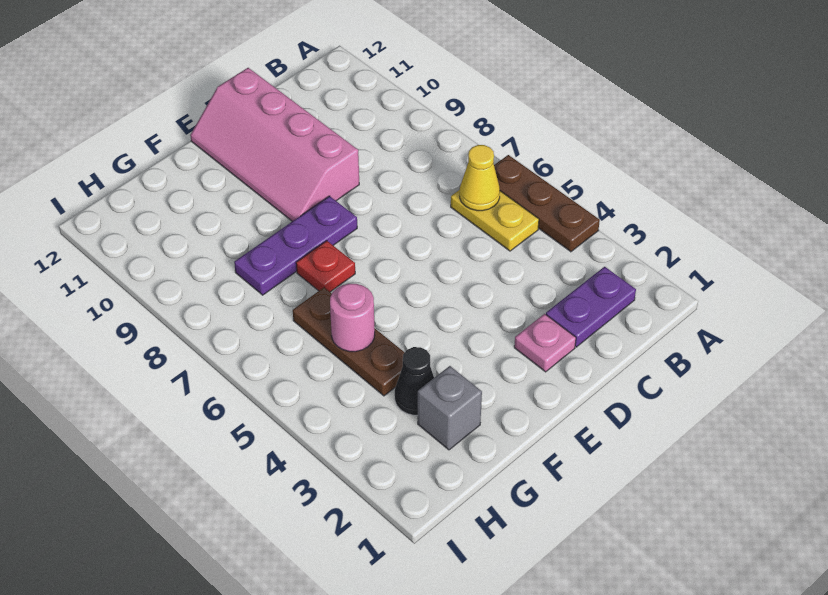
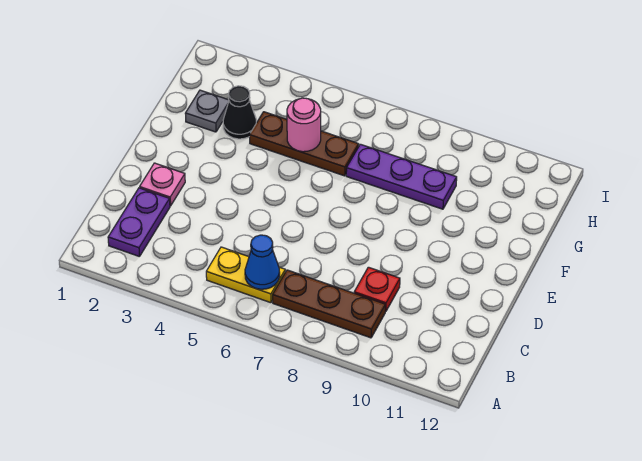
brown plate A4:A6 level 1 -> brown plate B7:B9 level 1
yellow cone B6 level 2 -> blue cone B6 level 2
pink slope D9:E12 level 1 top D -> none
purple plate E8:G8 level 1 -> purple plate G7:G9 level 1
red plate F7 level 1 -> red plate C9 level 1
grey brick G2 level 1 -> grey plate G2 level 1

